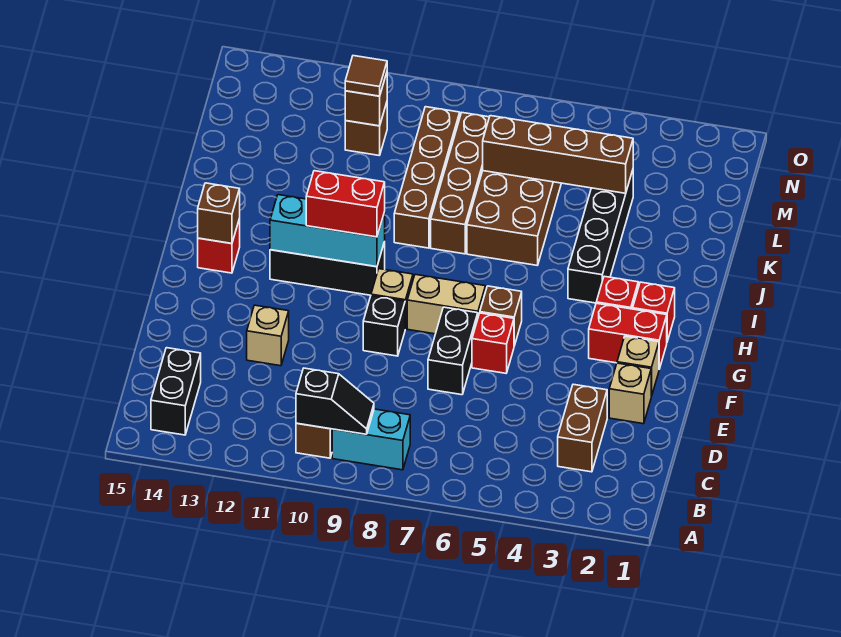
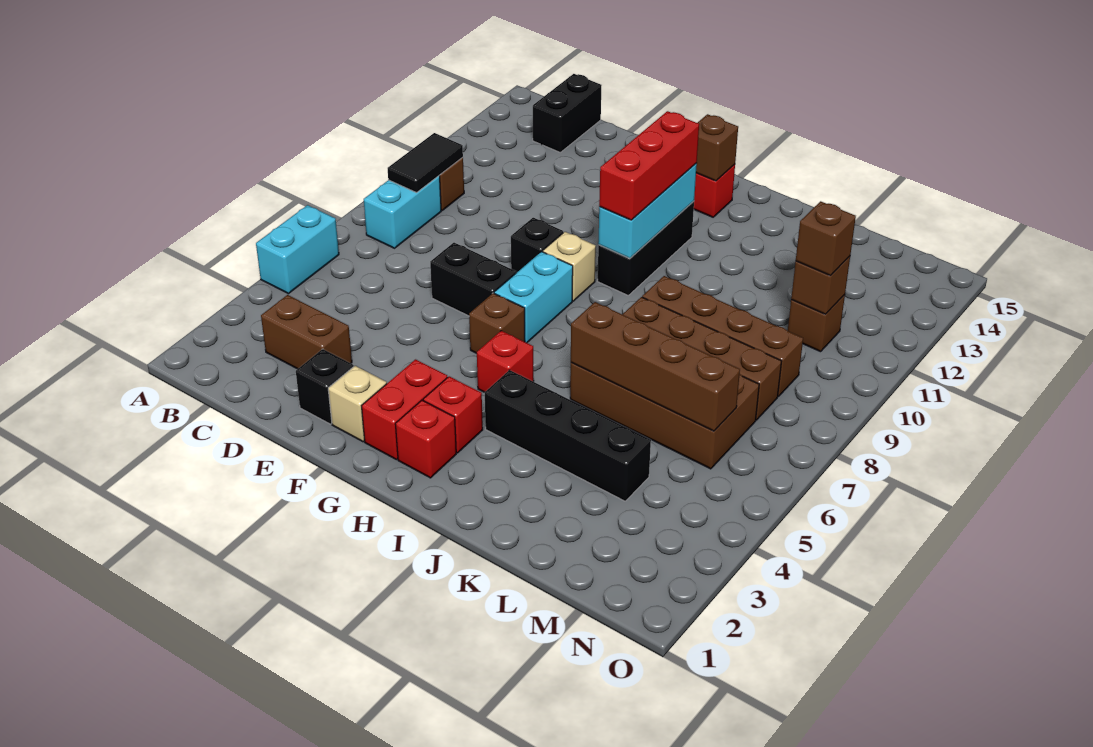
none -> cyan brick A5:A6 level 1
black slope B9:B10 level 2 top 10 -> black tile B9:B10 level 2
black brick B14:C14 level 1 -> black brick C14:C15 level 1
tan brick E2 level 1 -> black brick E2 level 1
tan brick E12 level 1 -> none
red brick F6 level 1 -> red brick H5 level 1
tan brick G7:G8 level 1 -> cyan brick G7:G8 level 1
red brick H10:H11 level 3 -> red brick H10:H12 level 3
brown brick L4:L7 level 2 -> brown brick J6:M6 level 2
brown tile M11 level 3 -> brown brick M11 level 3

